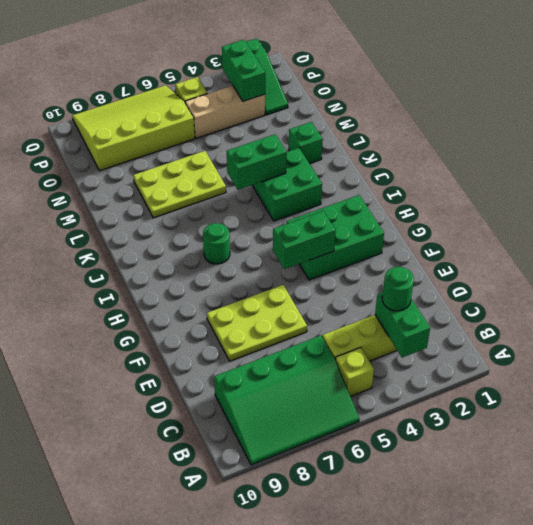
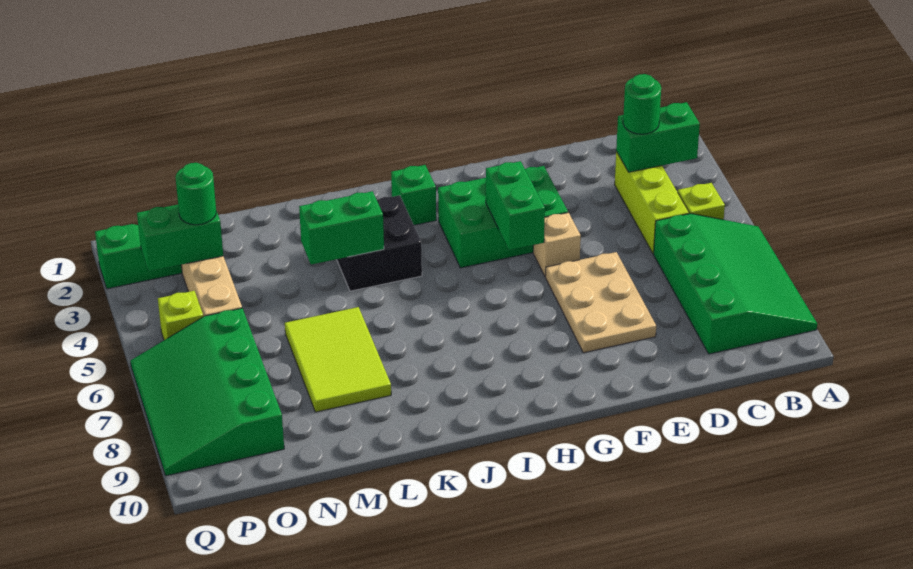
lime plate E6:F8 level 1 -> tan plate E6:F8 level 1
none -> tan brick F5 level 1
green brick G2:H4 level 1 -> green brick F3:H4 level 1
green round brick I7 level 1 -> green round brick O3 level 3
green brick J3:K4 level 1 -> black brick J3:K4 level 1
green brick K4:K5 level 2 -> green brick K4:L4 level 2
green brick L2 level 1 -> green brick I2 level 1
lime plate L6:M8 level 1 -> lime tile L6:M8 level 1
lime slope O6:Q9 level 1 top O -> green slope O6:Q9 level 1 top O

